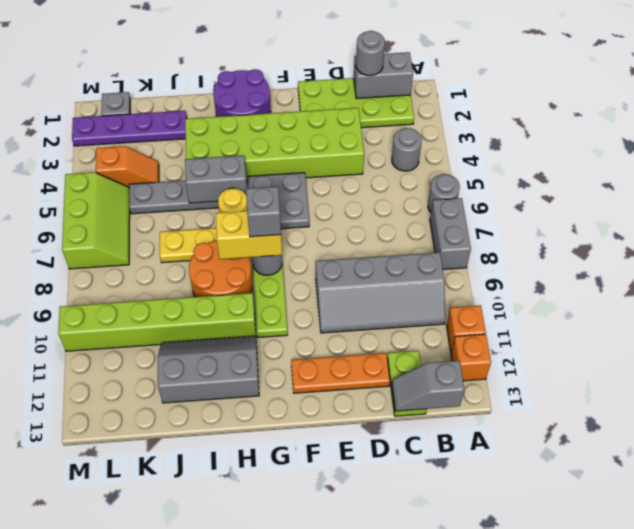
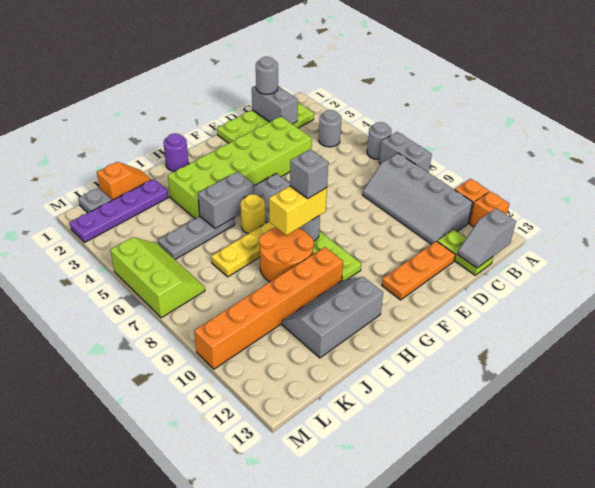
grey brick B1:C1 level 2 -> grey brick C1:C2 level 2
grey slope B9:E10 level 1 top 9 -> grey slope B8:C11 level 1 top B
purple round brick G1:H2 level 1 -> purple round brick H1 level 1
lime brick H10:M10 level 1 -> orange brick H10:M10 level 1
orange slope K4:L4 level 1 top L -> orange slope J1:K1 level 1 top K

